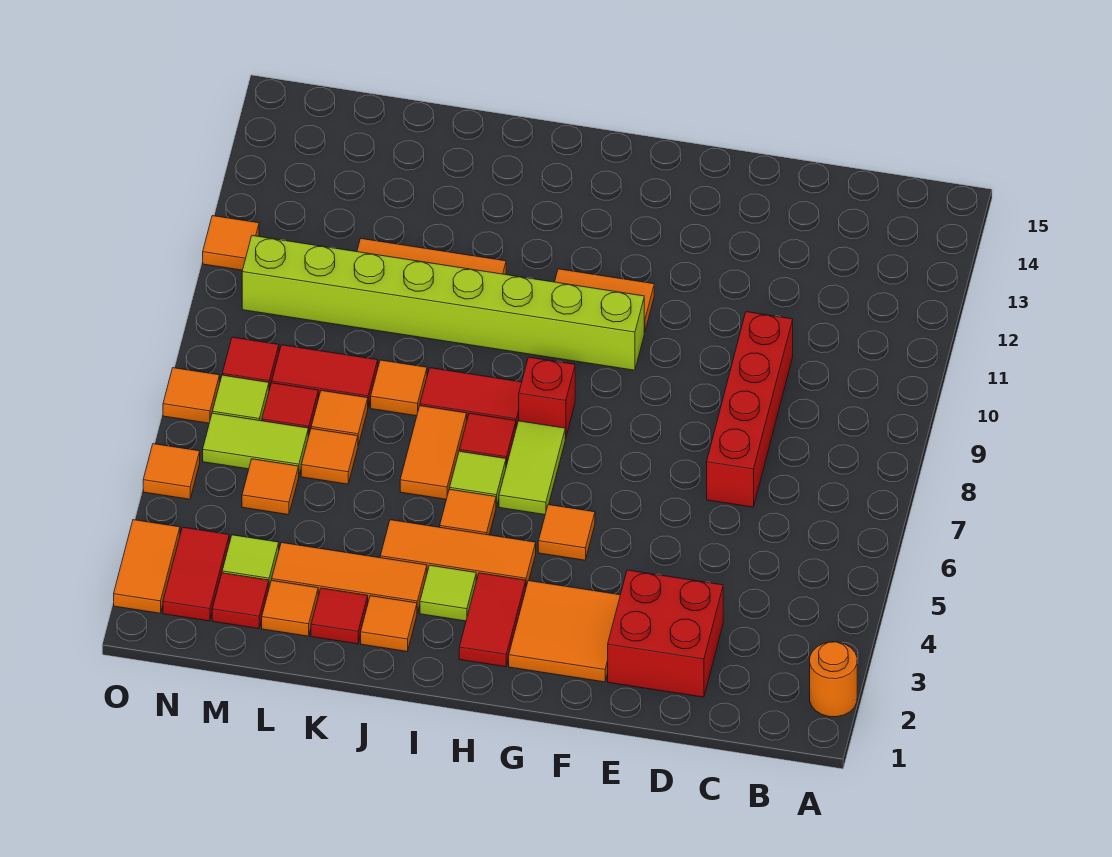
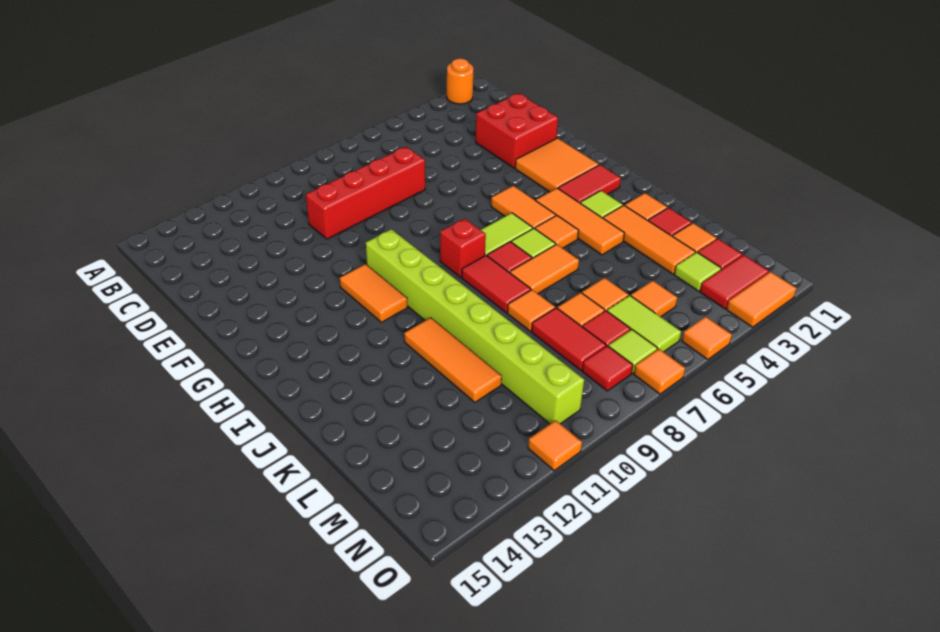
orange tile G5 level 1 -> orange tile G5:H5 level 1

